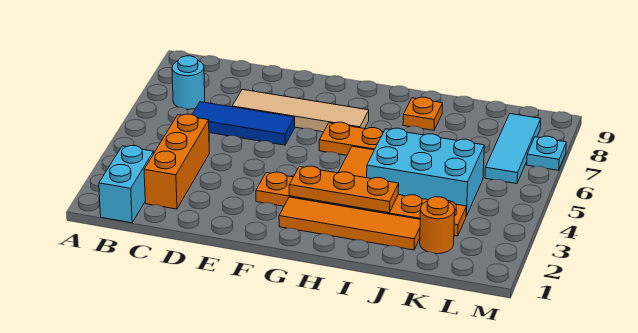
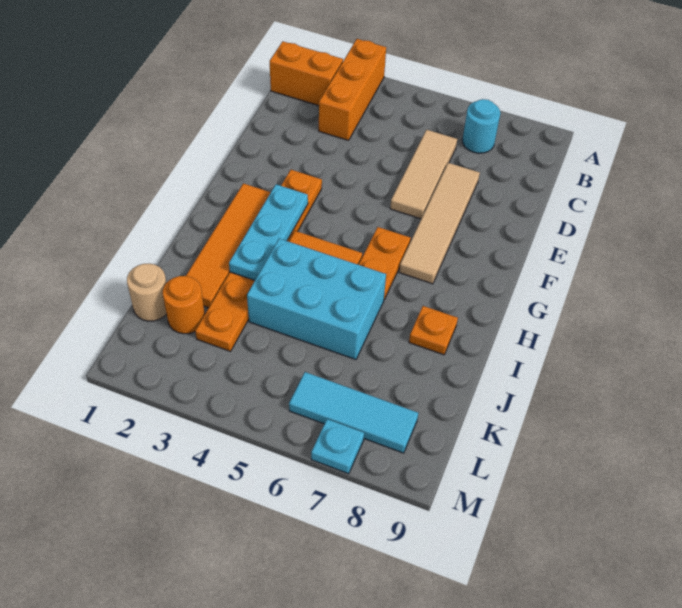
cyan brick B1:B2 level 1 -> orange brick B1:B2 level 1
orange brick C2:C4 level 1 -> orange brick A3:C3 level 1
blue tile C6:E6 level 1 -> tan tile C6:E6 level 1
orange plate G3:I3 level 2 -> cyan plate G3:I3 level 2
cyan brick I4:K5 level 1 -> cyan brick I4:J6 level 1
none -> tan round brick K1 level 1

